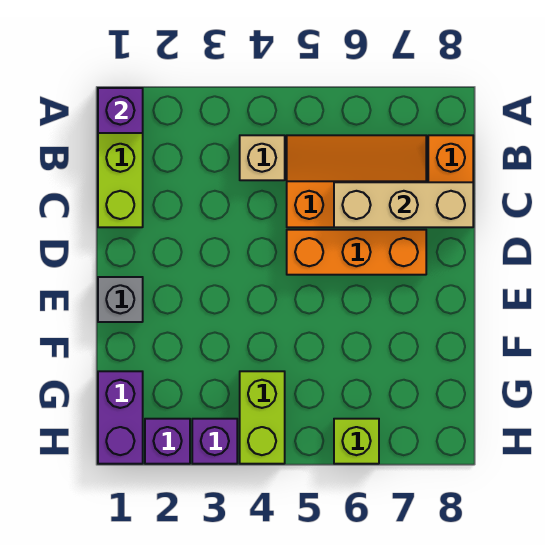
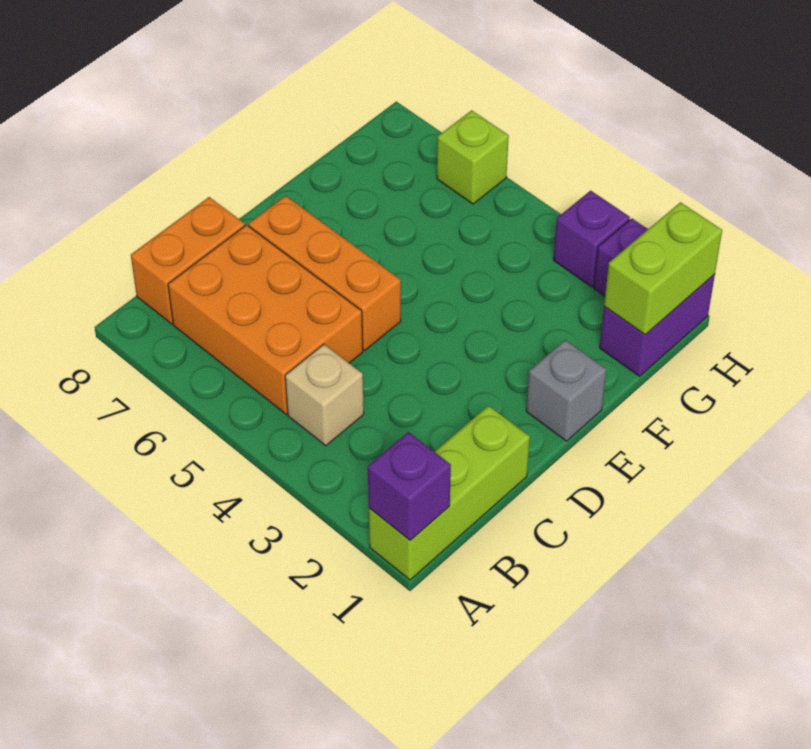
orange slope B5:C7 level 1 top C -> orange brick B5:C7 level 1
tan brick C6:C8 level 2 -> none
lime brick G4:H4 level 1 -> lime brick G1:H1 level 2

